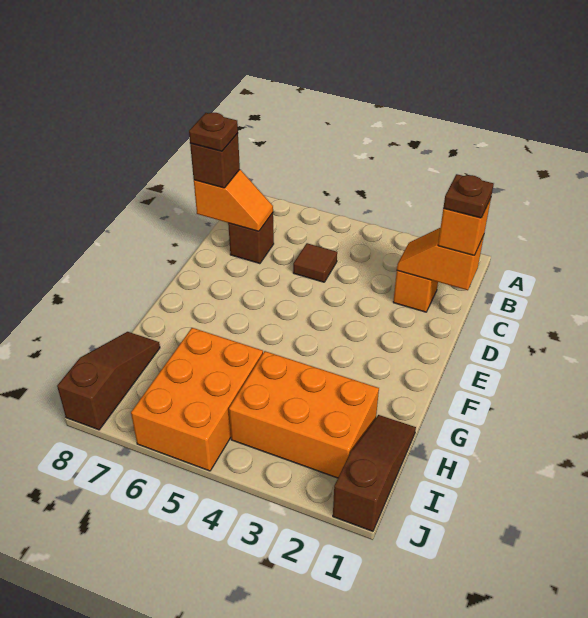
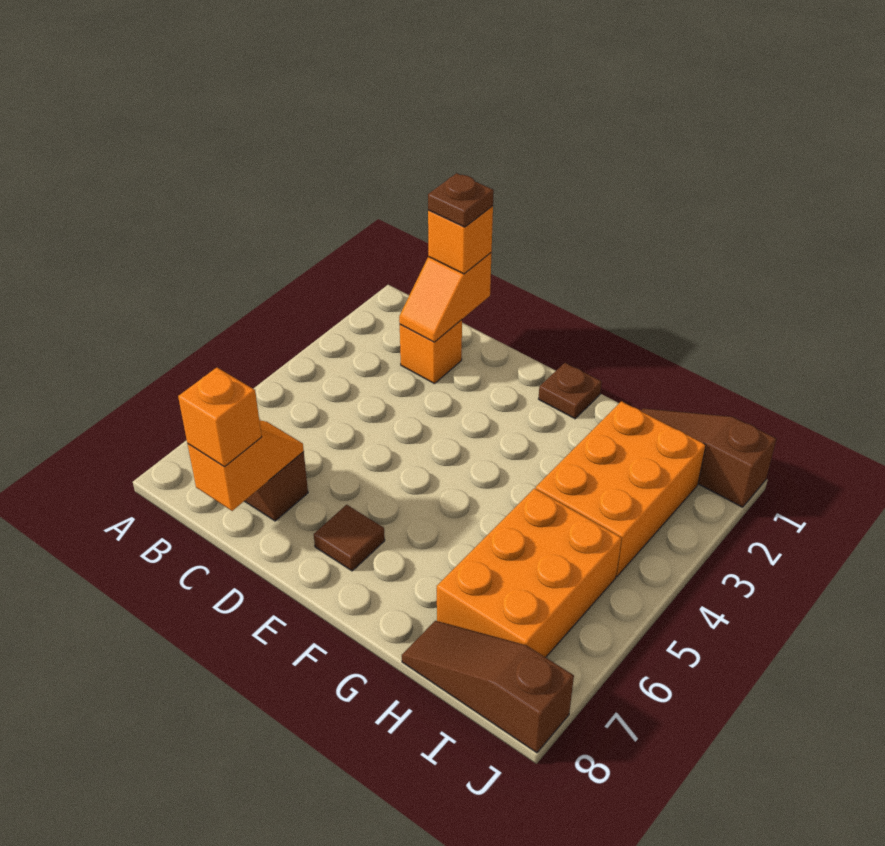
brown tile C5 level 1 -> brown tile E7 level 1
brown brick C8 level 3 -> orange brick C8 level 3
brown plate C8 level 4 -> brown plate F1 level 1
orange brick H5:J6 level 1 -> orange brick H5:I7 level 1

